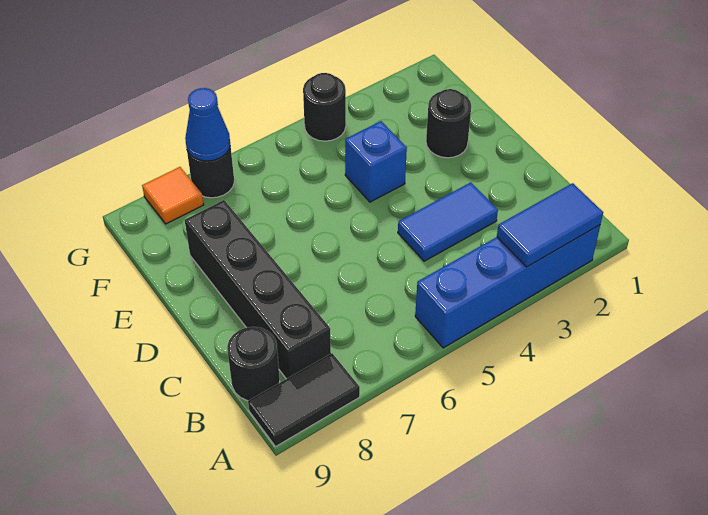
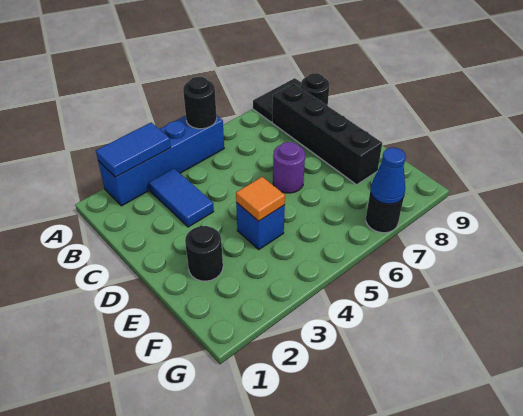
blue tile C3:C4 level 1 -> blue tile B3:C3 level 1
none -> purple round brick D6 level 1
black round brick G4 level 1 -> black round brick A5 level 2
orange tile G8 level 1 -> orange tile E4 level 2

